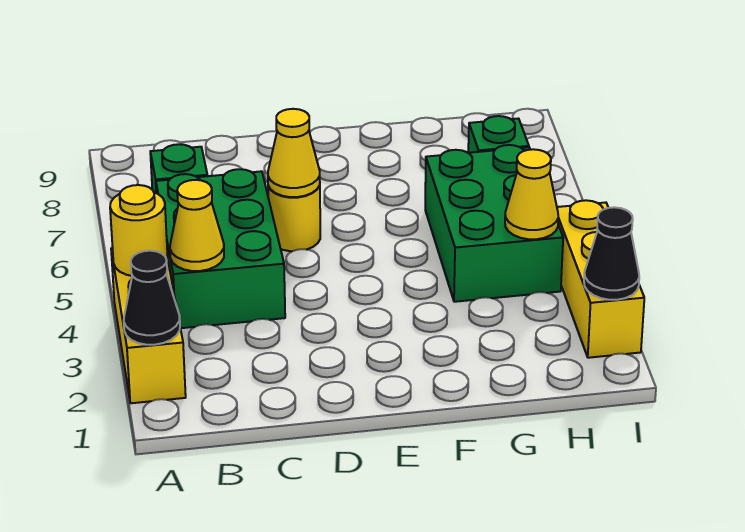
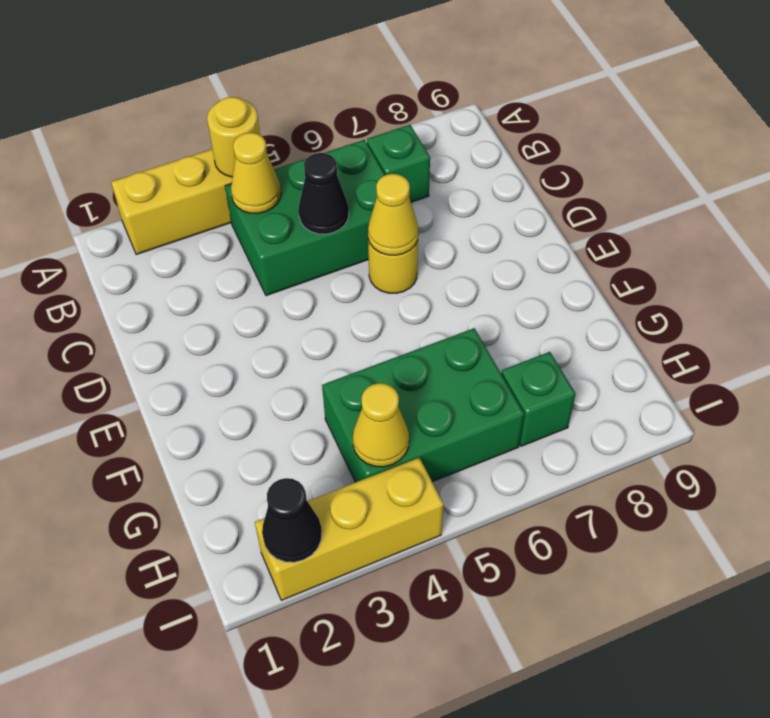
black cone A2 level 2 -> black cone C5 level 2

